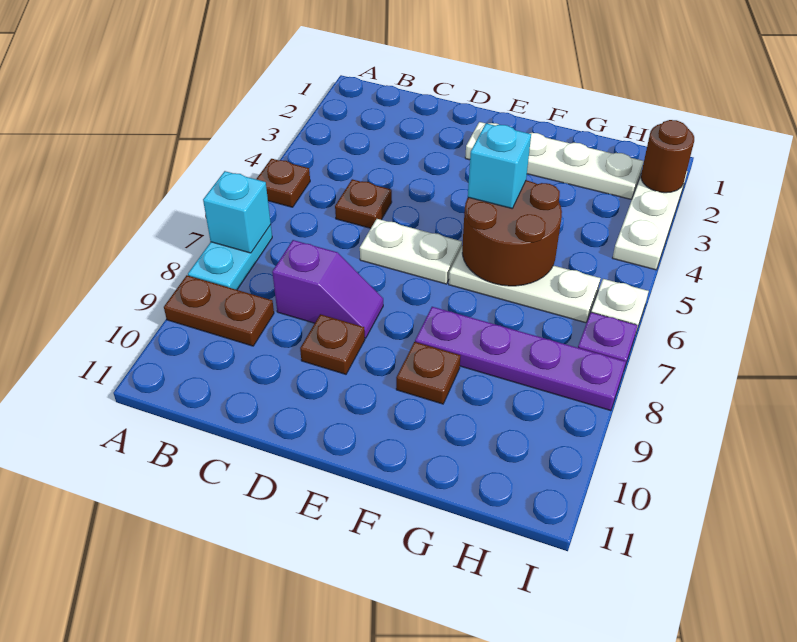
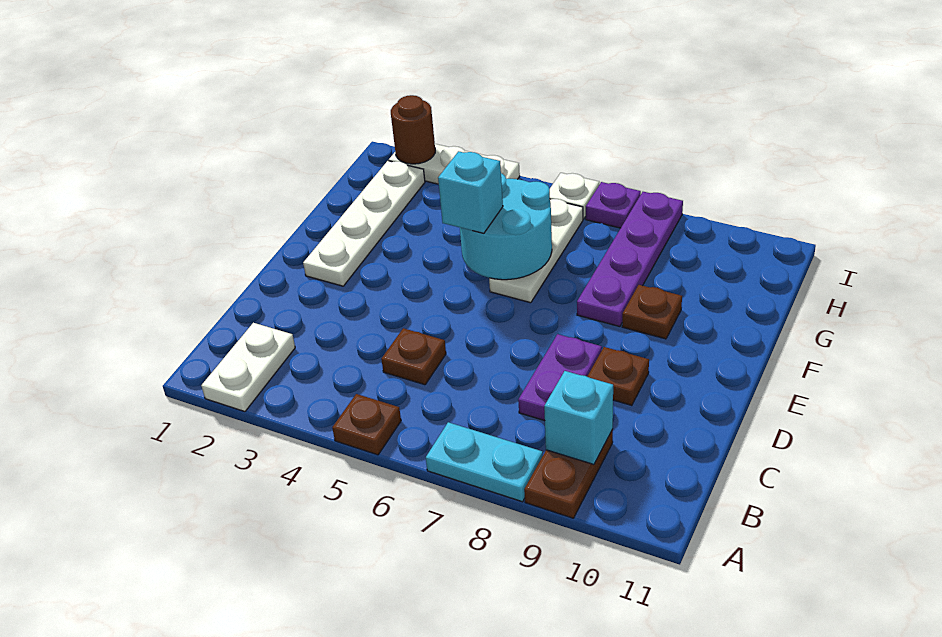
cyan brick A7 level 2 -> cyan brick B9 level 2
purple slope C8:D8 level 1 top C -> purple plate C8:D8 level 1
white plate D6:E6 level 1 -> white plate A2:B2 level 1
brown round brick F5:G6 level 2 -> cyan round brick F5:G6 level 2

